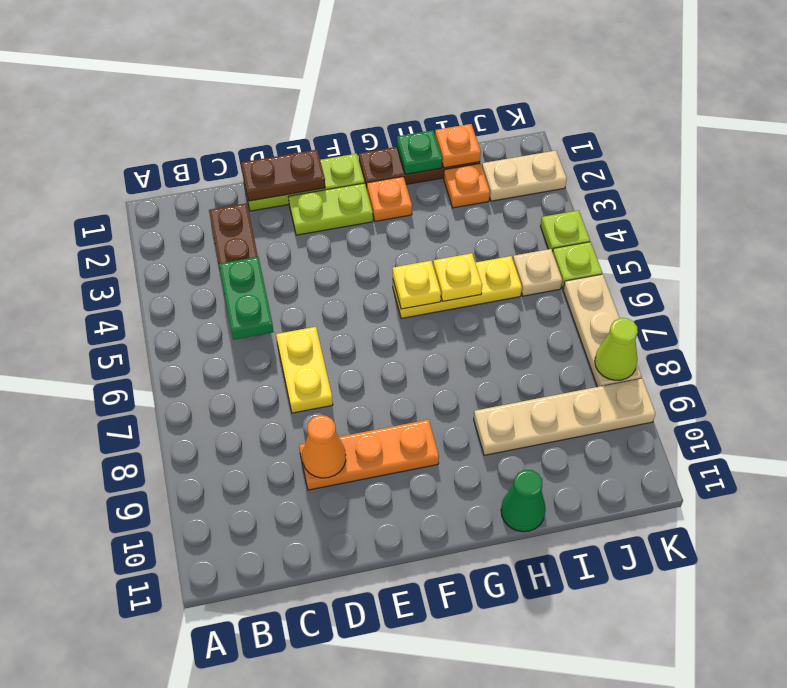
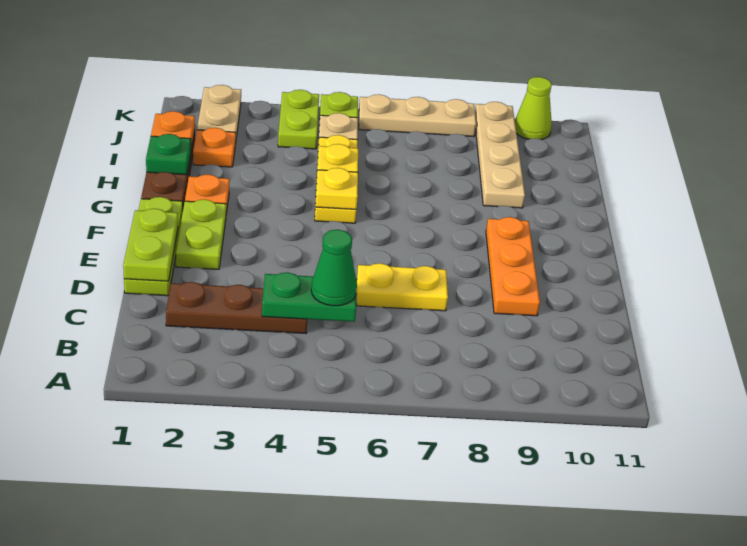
brown plate D1:E1 level 2 -> lime plate D1:E1 level 2
orange cone D9 level 2 -> none
green cone H11 level 1 -> green cone C5 level 3
lime plate K4 level 1 -> lime plate J4:K4 level 1
lime cone K8 level 2 -> lime cone K10 level 1

